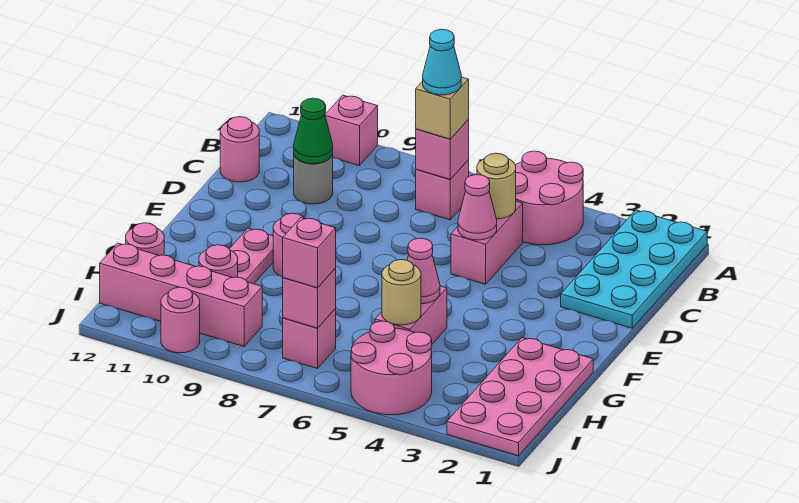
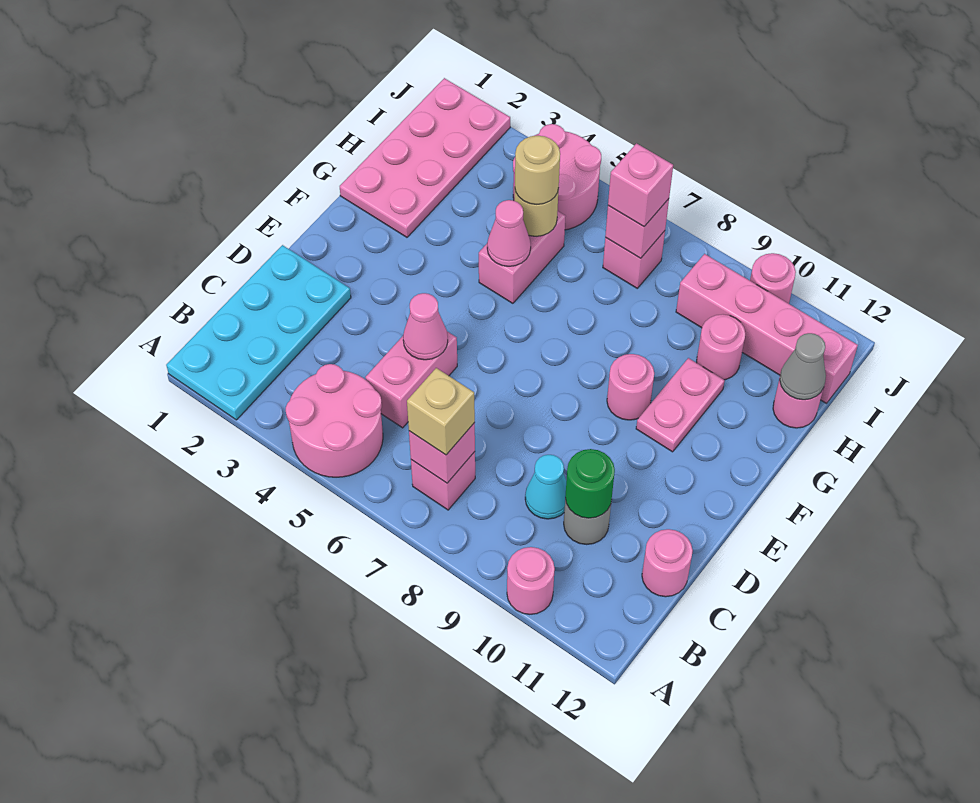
pink brick A10 level 1 -> pink round brick A10 level 1
cyan cone B7 level 4 -> cyan cone C9 level 1
tan round brick C5 level 2 -> tan round brick H5 level 3
green cone C10 level 2 -> green round brick C10 level 2
none -> grey cone H12 level 2

